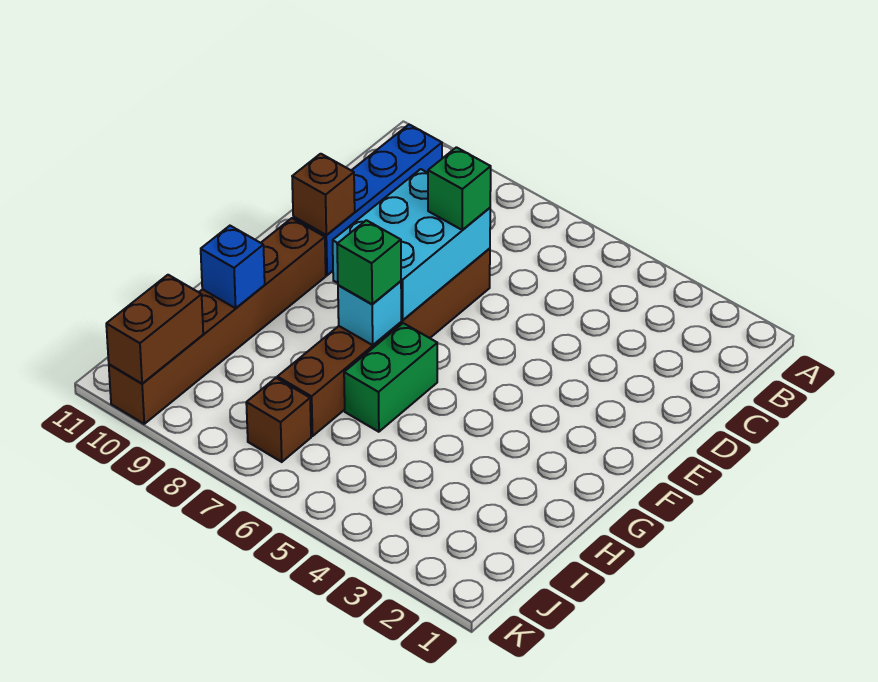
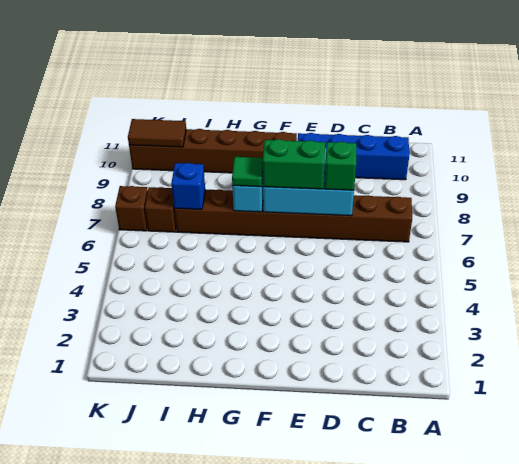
brown brick D7:I7 level 1 -> brown brick B7:I7 level 1
brown brick E10 level 2 -> brown brick K7 level 1
green brick G6:H6 level 1 -> green brick E7:F7 level 3
green brick G7 level 3 -> green tile G7 level 3
blue brick H10 level 2 -> blue brick I7 level 2
brown brick J10:K10 level 2 -> brown tile J10:K10 level 2

